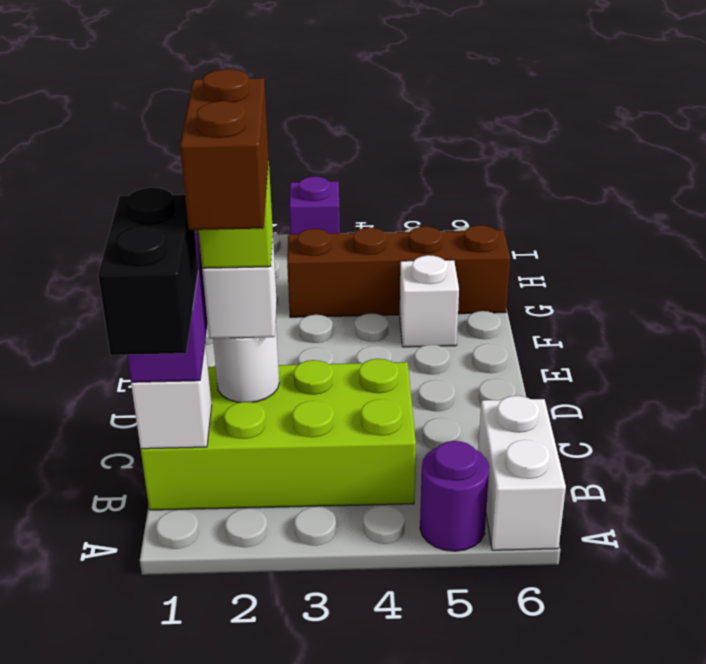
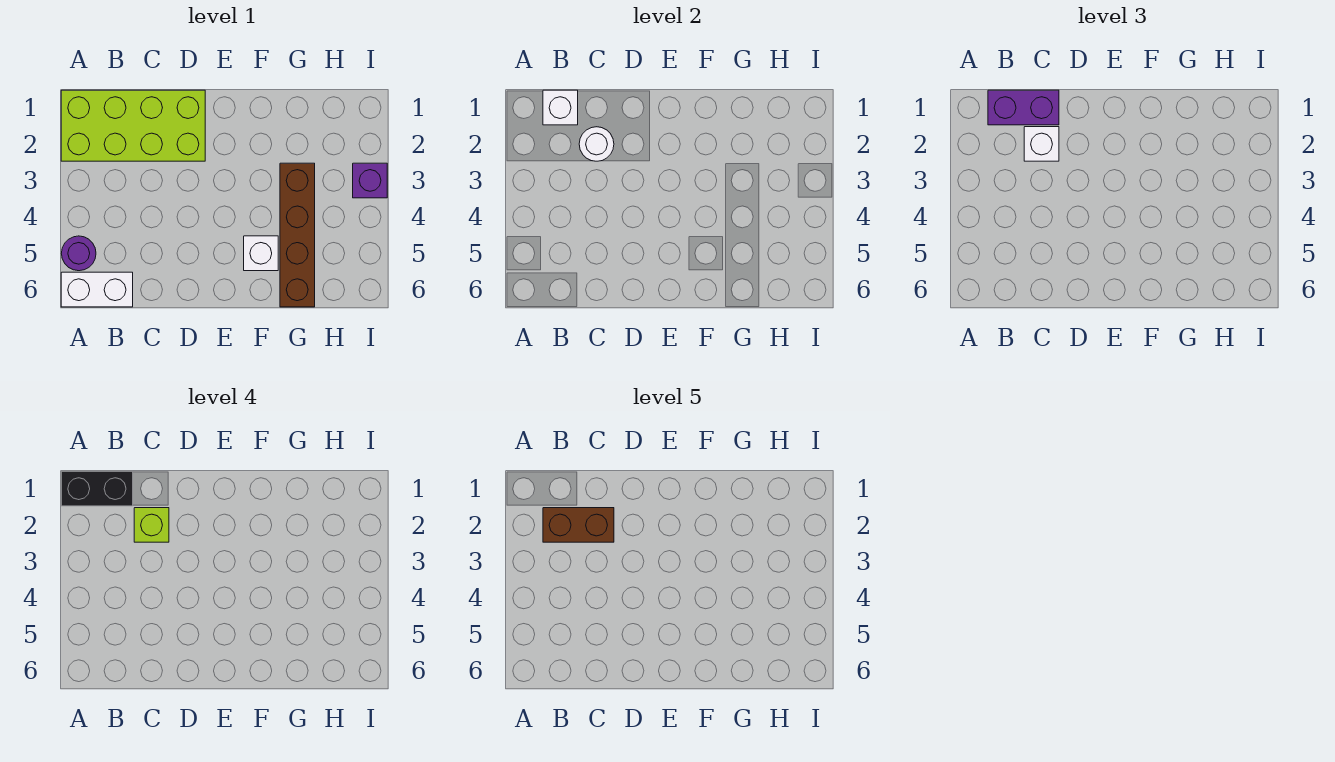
lime brick B1:C4 level 1 -> lime brick A1:D2 level 1

